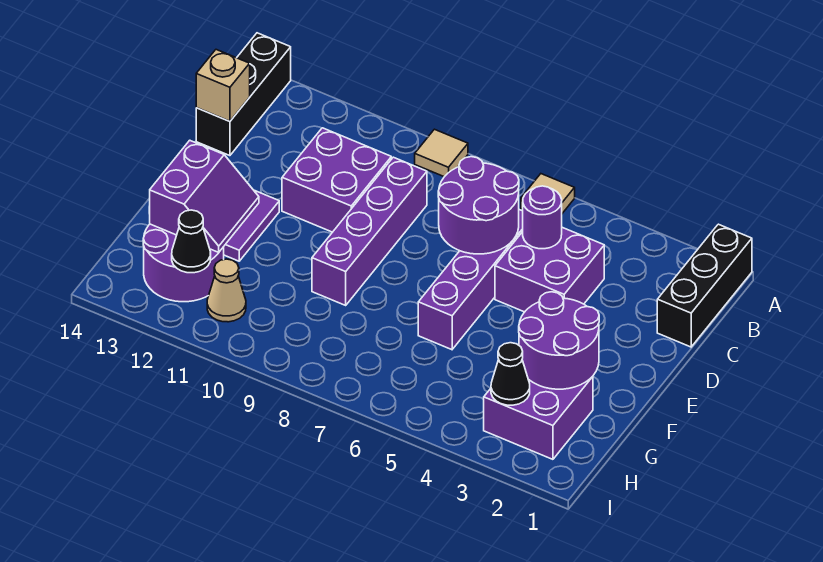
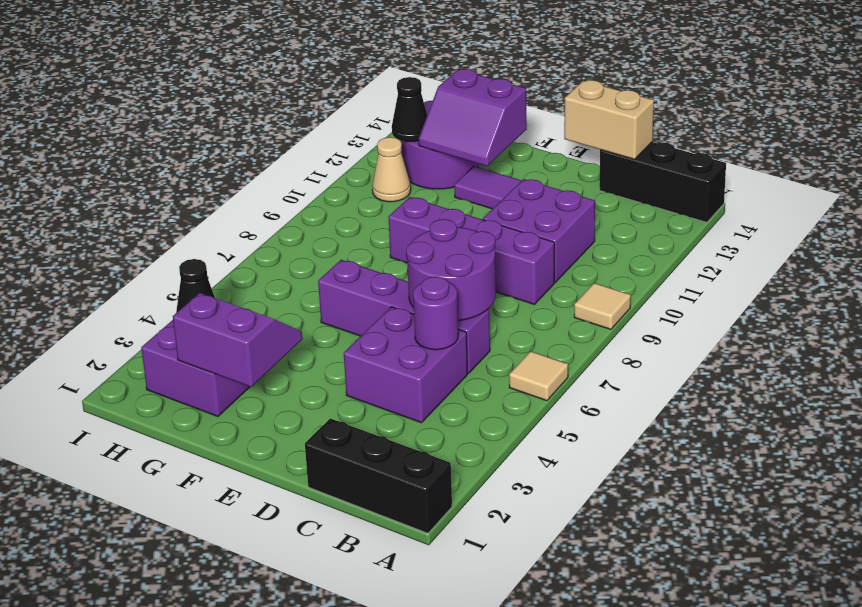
tan brick C14 level 2 -> tan brick C14:D14 level 2
purple round brick F2:G3 level 2 -> purple slope F2:G3 level 2 top 2

